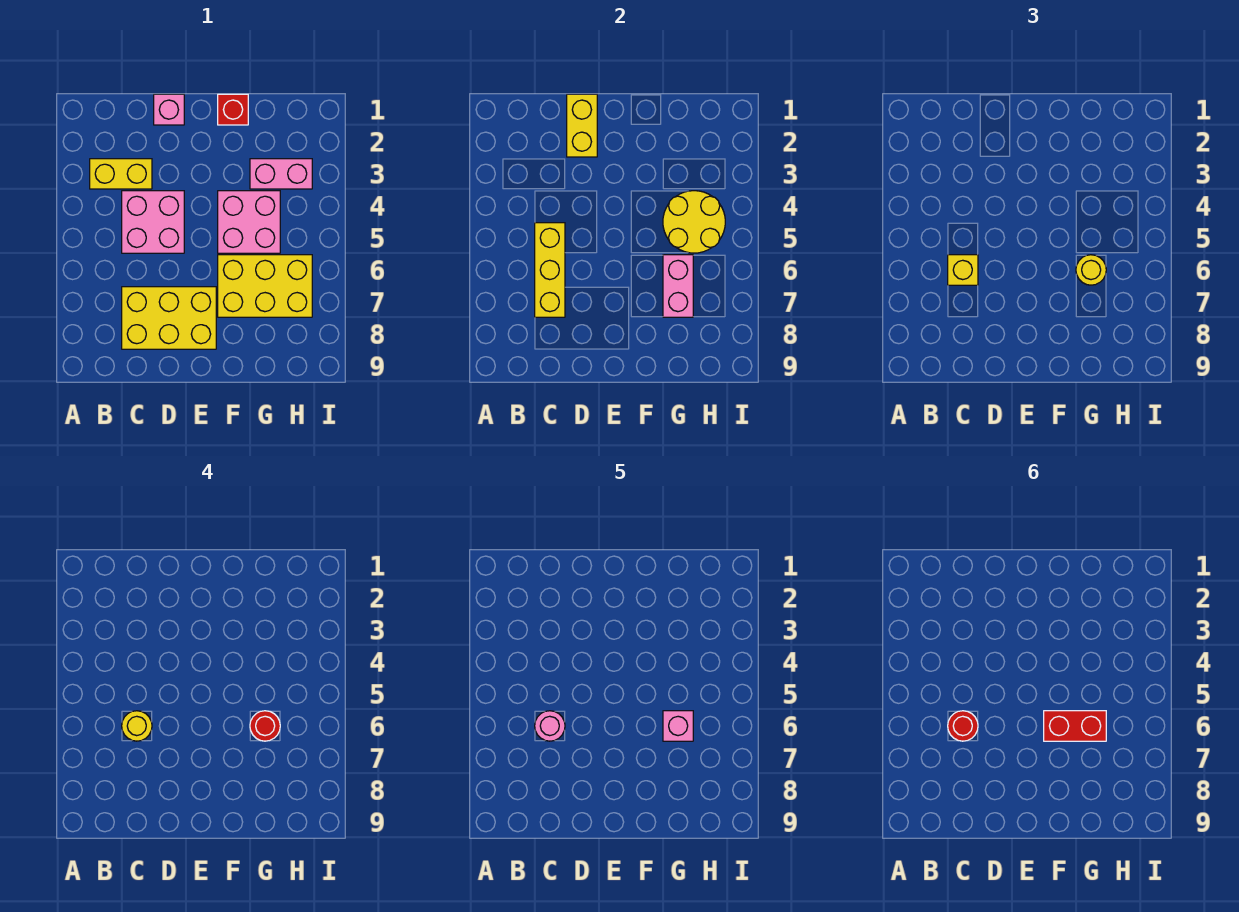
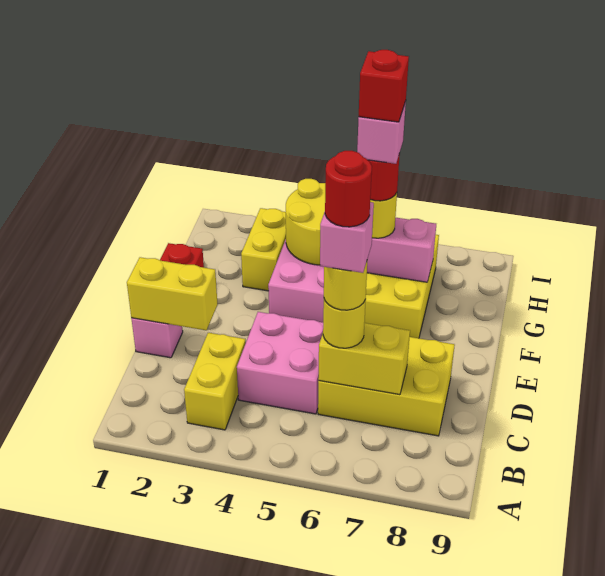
yellow brick C5:C7 level 2 -> yellow brick C6:C7 level 2
yellow brick C6 level 3 -> yellow round brick C6 level 3
pink round brick C6 level 5 -> pink brick C6 level 5
yellow brick C7:E8 level 1 -> yellow brick C6:D8 level 1
red brick F6:G6 level 6 -> red brick G6 level 6
pink brick G3:H3 level 1 -> yellow brick G3:H3 level 1

